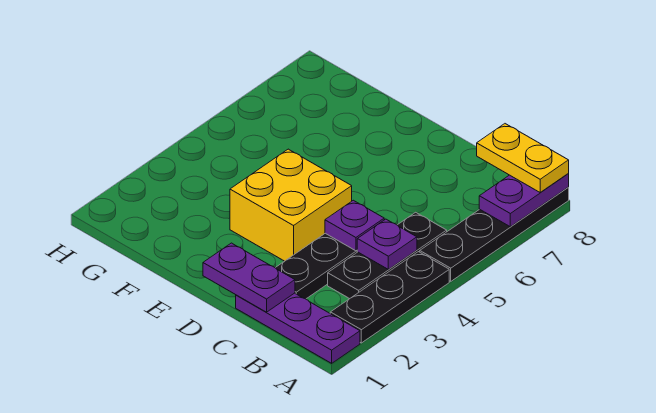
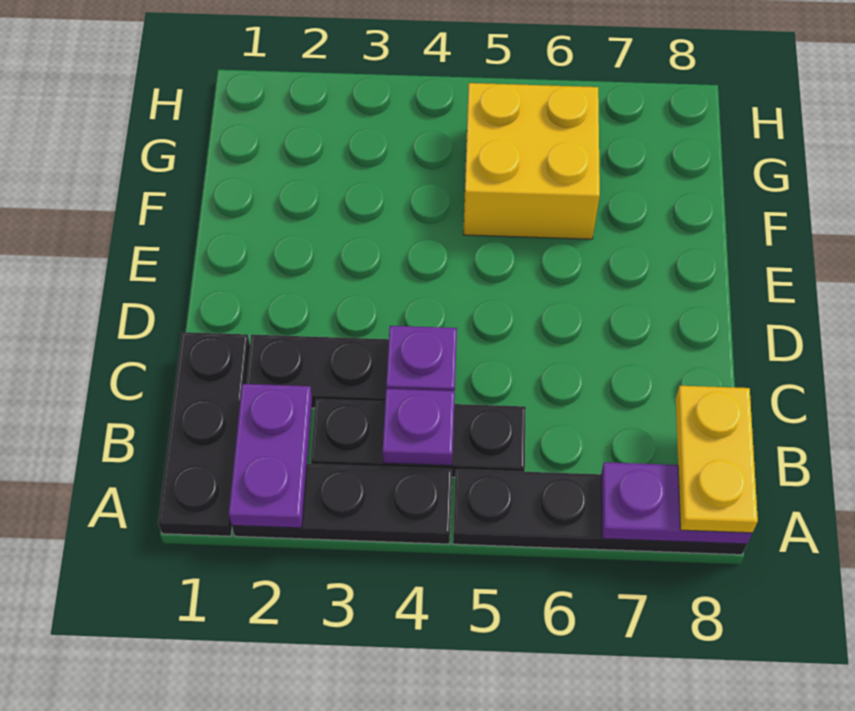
purple plate A1:C1 level 1 -> black plate A1:C1 level 1
purple plate C1:D1 level 2 -> purple plate A2:B2 level 2
yellow brick D3:E4 level 1 -> yellow brick F5:G6 level 1

